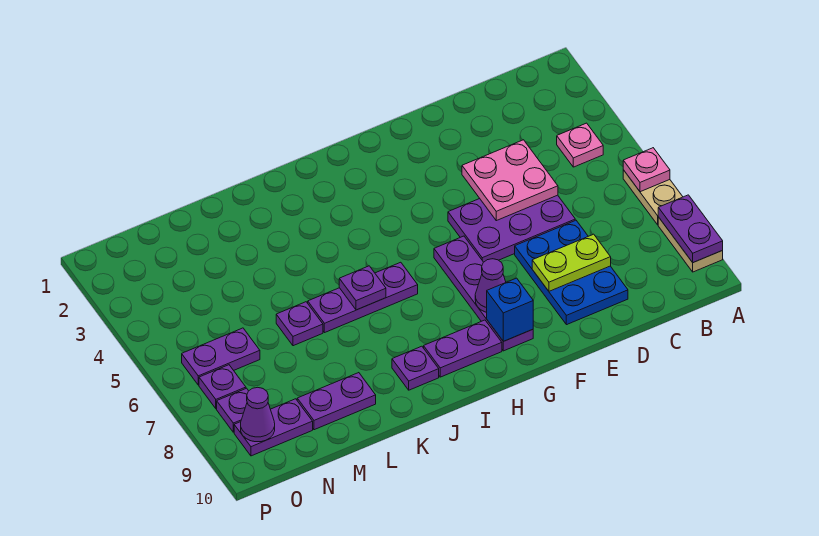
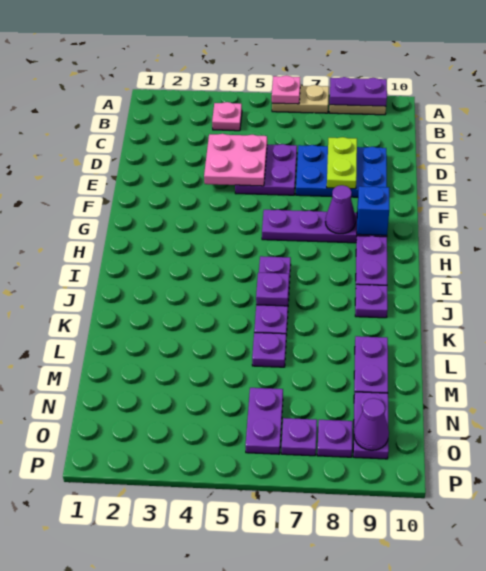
purple plate D5:F6 level 1 -> purple plate D5:E6 level 1

